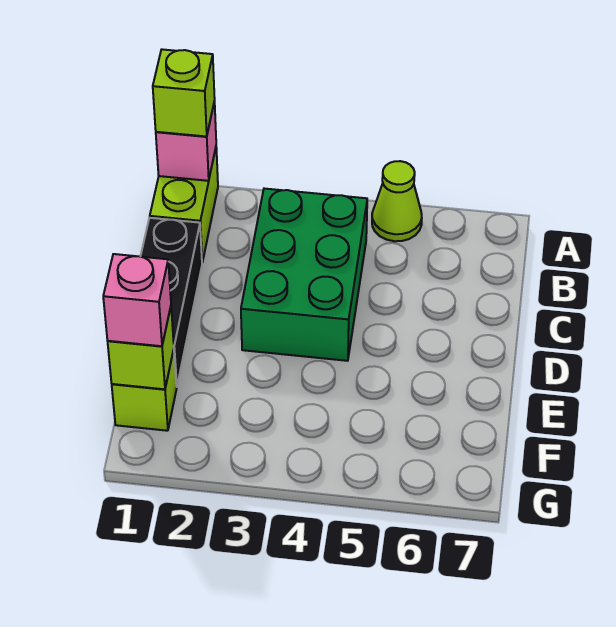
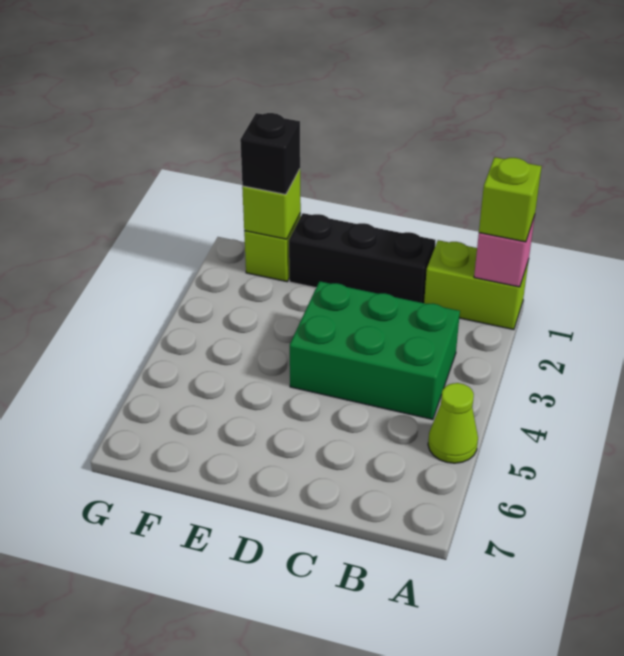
pink brick F1 level 3 -> black brick F1 level 3

